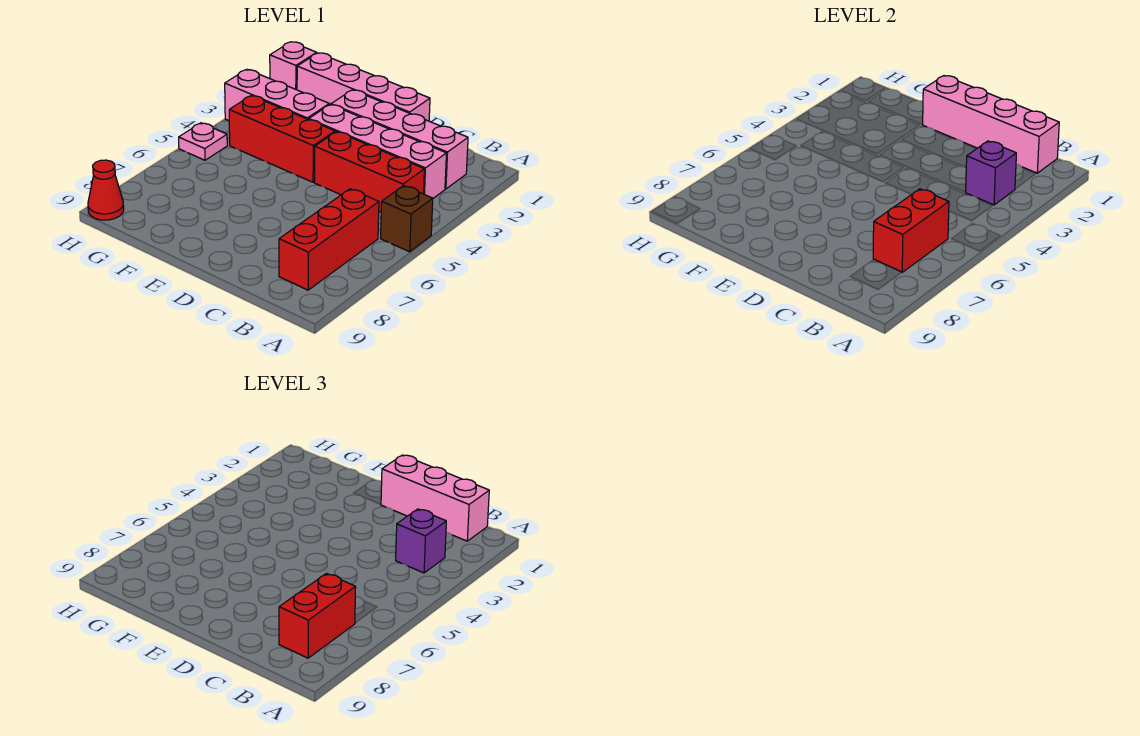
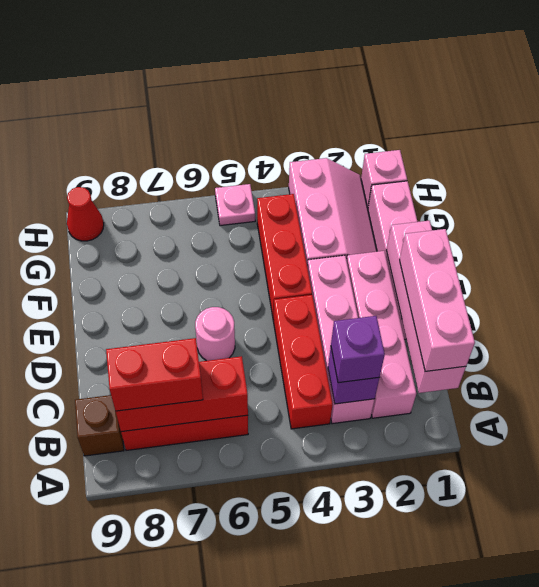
brown brick A5 level 1 -> brown brick B9 level 1
red brick B6:B7 level 2 -> red brick B6:B8 level 2
none -> pink round brick D6 level 1

